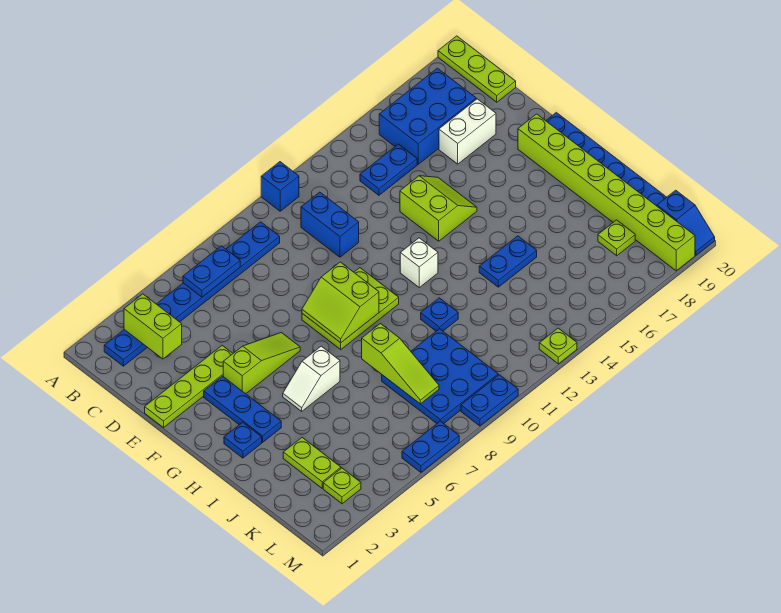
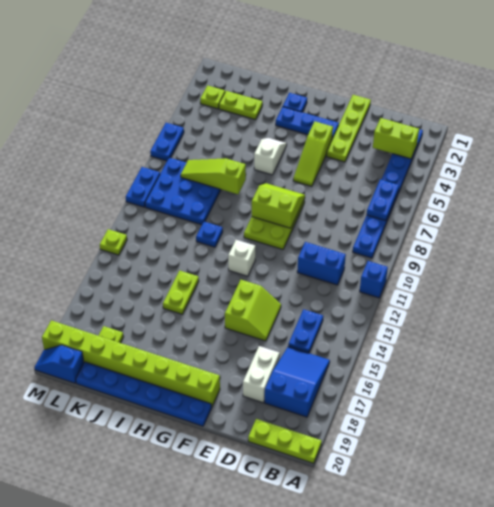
blue brick B16:C18 level 1 -> blue slope B16:C18 level 1 top 18
lime slope E14:F15 level 1 top 14 -> lime slope E14:F15 level 1 top F
blue plate I14:I15 level 1 -> lime plate I14:I15 level 1

